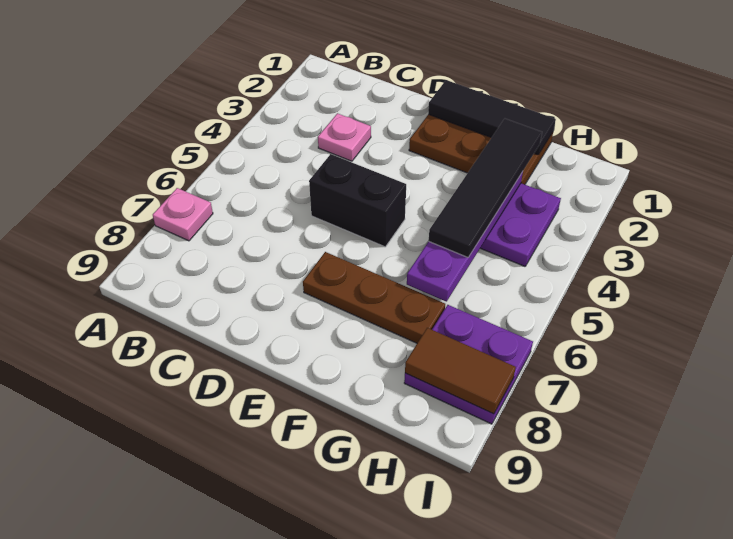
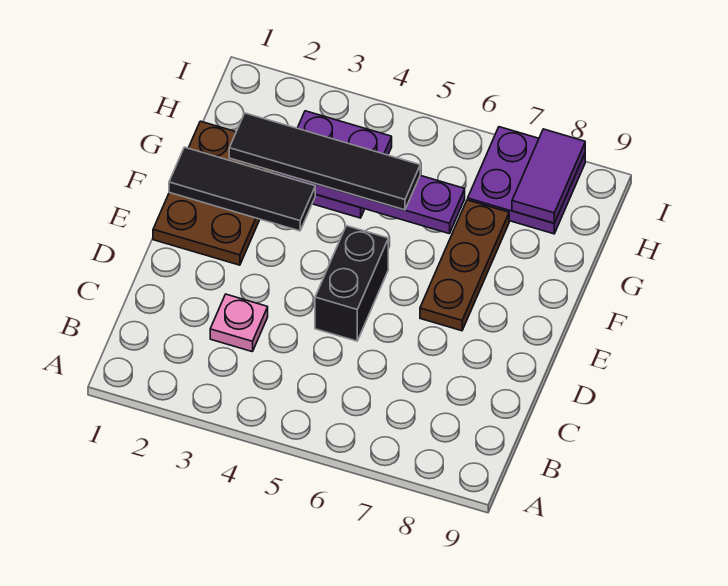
pink plate A7 level 1 -> none
black tile E1:G1 level 2 -> black tile F1:F3 level 2
brown tile H8:I8 level 2 -> purple tile H8:I8 level 2

